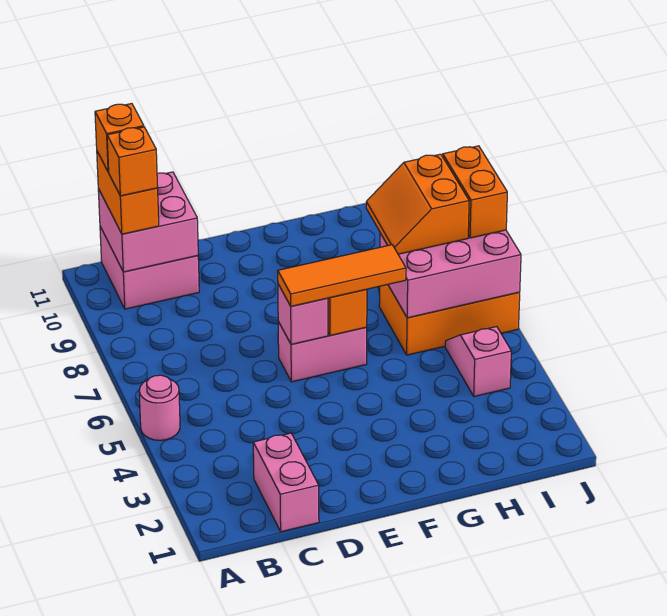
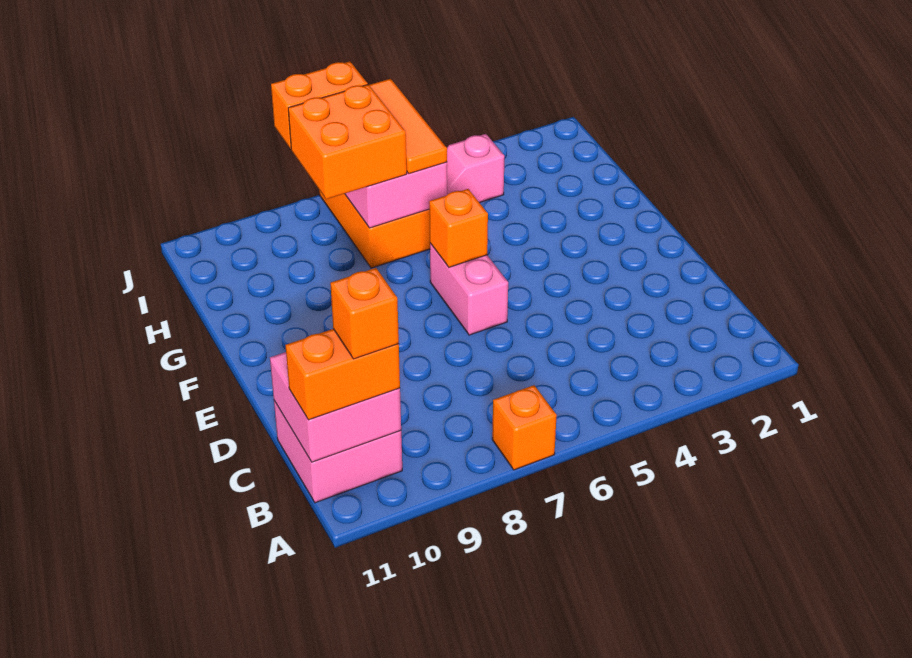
pink round brick A5 level 1 -> none
orange brick B11 level 4 -> orange brick A7 level 1
pink brick C1:C2 level 1 -> none
pink brick E6 level 2 -> none
orange tile E6:G6 level 3 -> orange tile H6:J6 level 3
orange slope H7:I8 level 3 top I -> orange brick H7:I8 level 3

